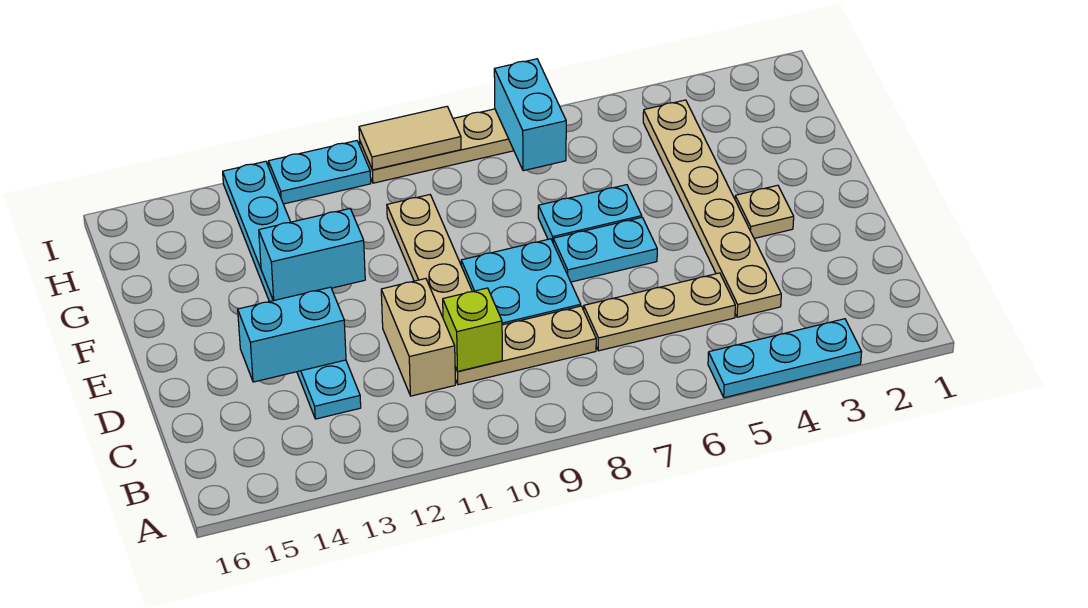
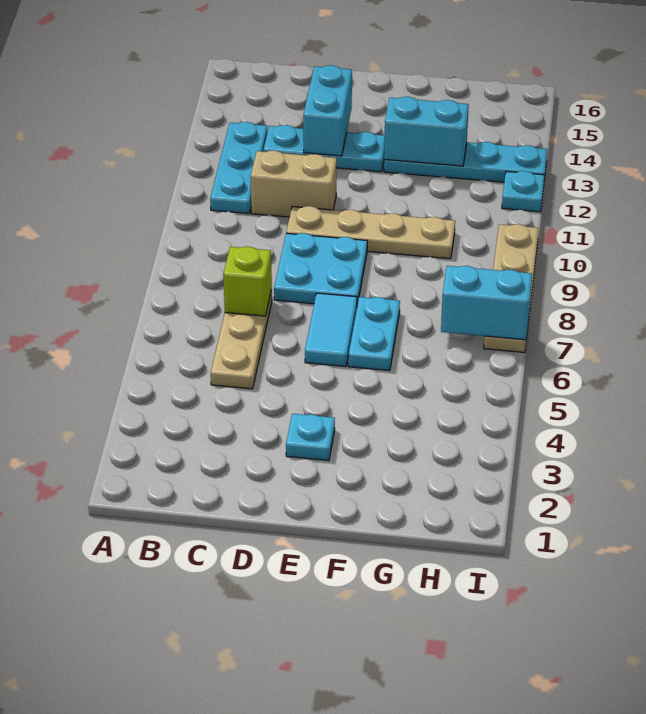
cyan plate A3:A5 level 1 -> cyan plate B11:B13 level 1
tan plate C4:H4 level 1 -> none
tan plate C8:C10 level 1 -> none
lime brick C10 level 2 -> lime brick C7 level 2
tan plate E3 level 1 -> cyan plate E3 level 1
cyan plate E6:E7 level 1 -> cyan tile E6:E7 level 1
cyan brick F12:F13 level 2 -> cyan brick F13:G13 level 2
tan tile I9:I10 level 2 -> none
cyan plate I11:I12 level 1 -> cyan plate I12 level 1

